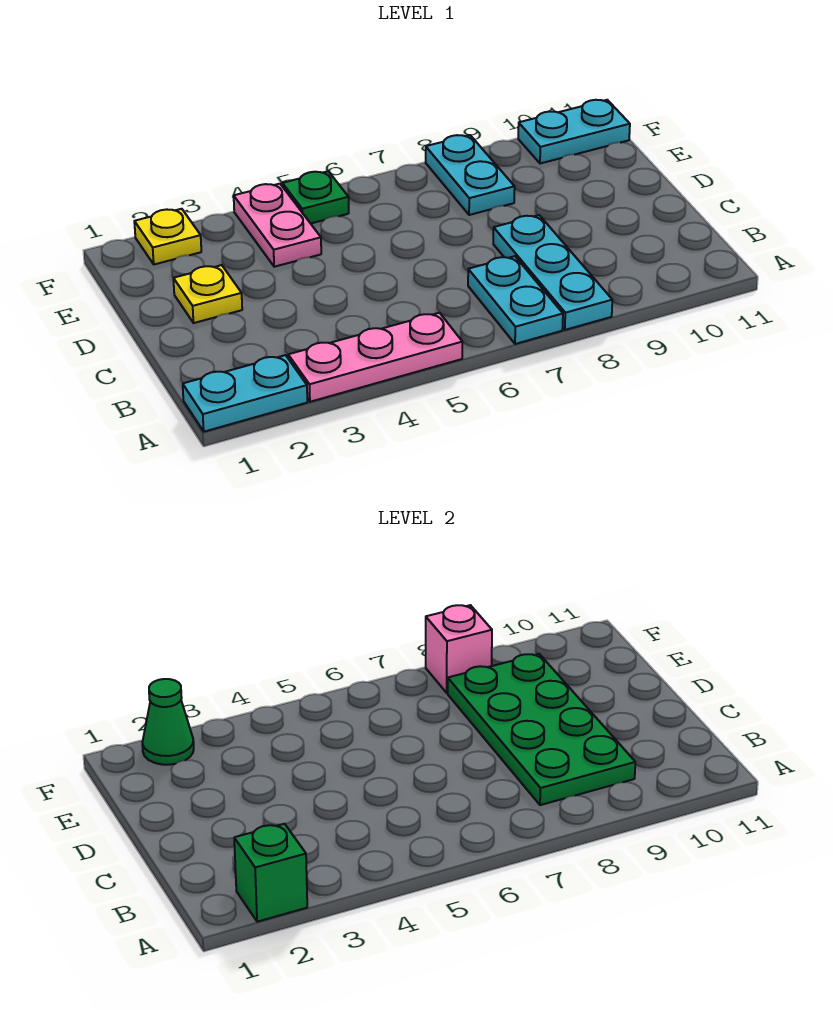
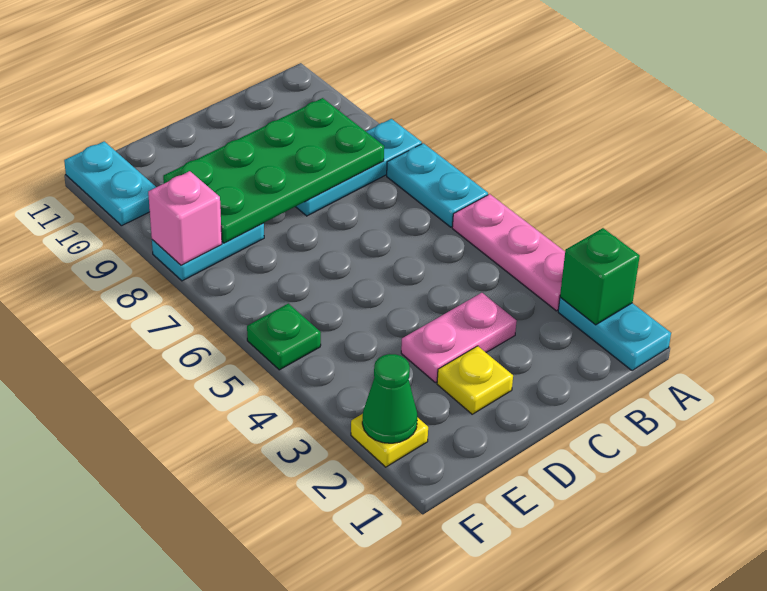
cyan plate A7:B7 level 1 -> cyan plate A6:A7 level 1
pink plate E4:F4 level 1 -> pink plate C3:D3 level 1

